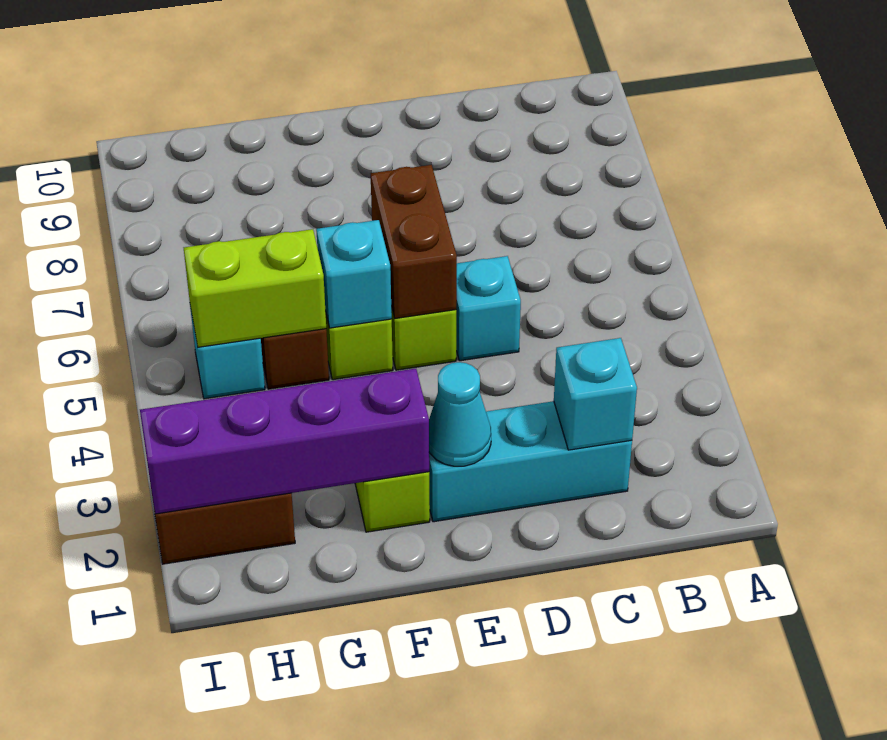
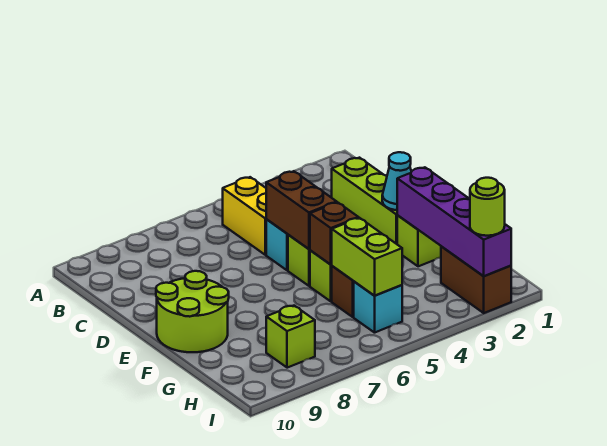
none -> yellow brick B5:C5 level 1
cyan brick C2:E2 level 1 -> lime brick C2:E2 level 1
cyan brick C2 level 2 -> none
brown brick E5:E6 level 2 -> brown brick D5:E5 level 2
none -> lime round brick E9:F10 level 1
cyan brick F5 level 2 -> brown brick F5 level 2
none -> lime brick H8 level 1
none -> lime round brick I2 level 3

